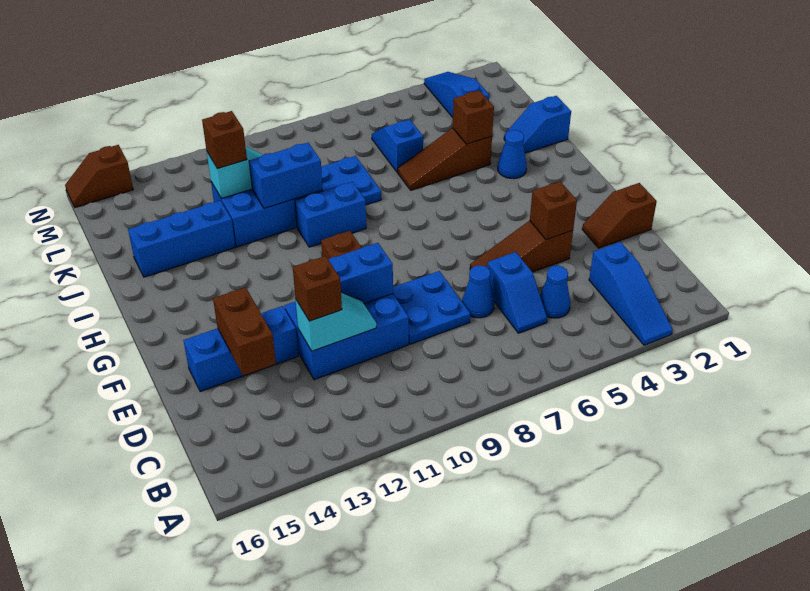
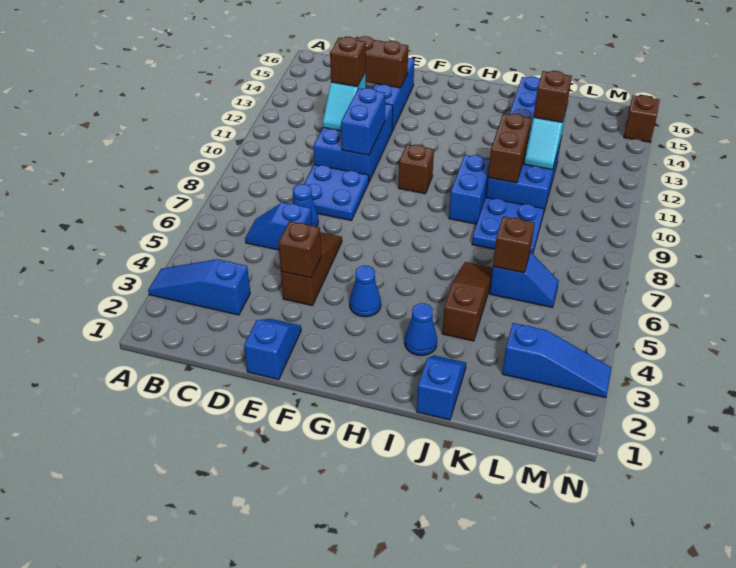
blue cone C5 level 1 -> blue cone G4 level 1
brown slope E1:E2 level 1 top 1 -> blue slope E1:E2 level 1 top 1
brown brick J4 level 2 -> brown brick K6 level 2
blue brick J10:J11 level 2 -> brown brick J10:J11 level 2

